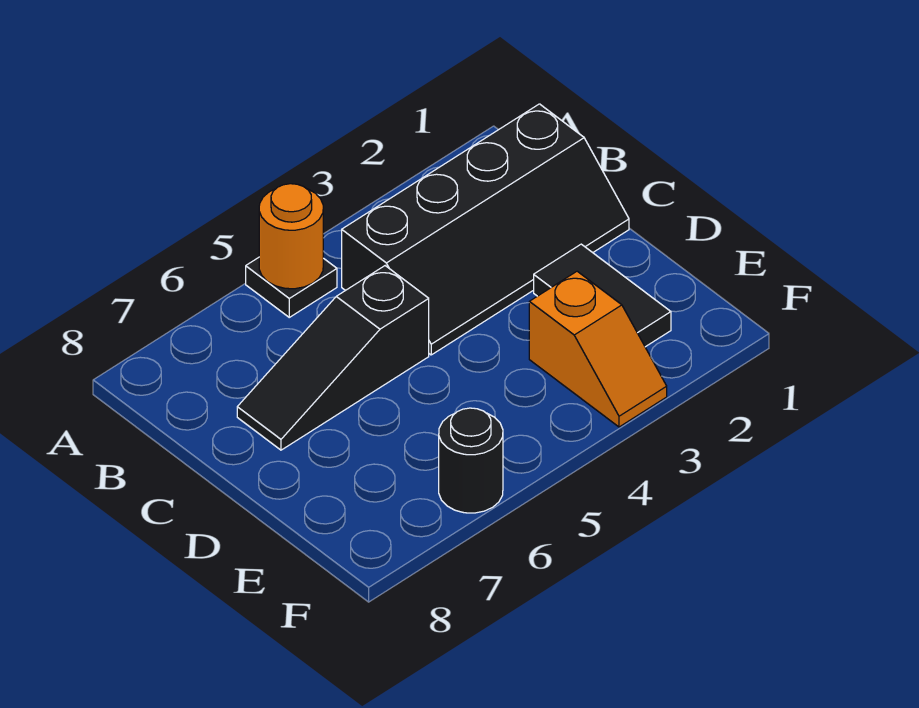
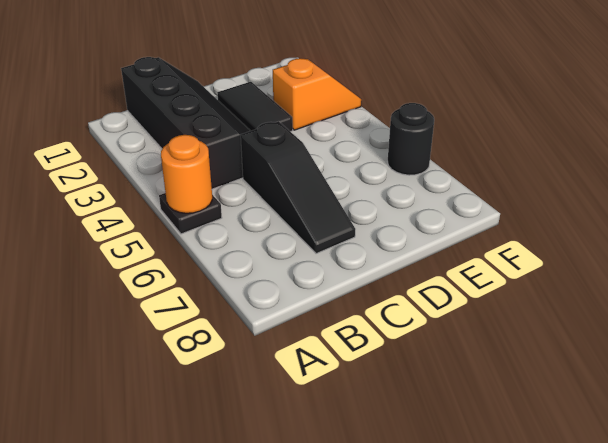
black tile D2:E2 level 1 -> black tile D2:D3 level 1

